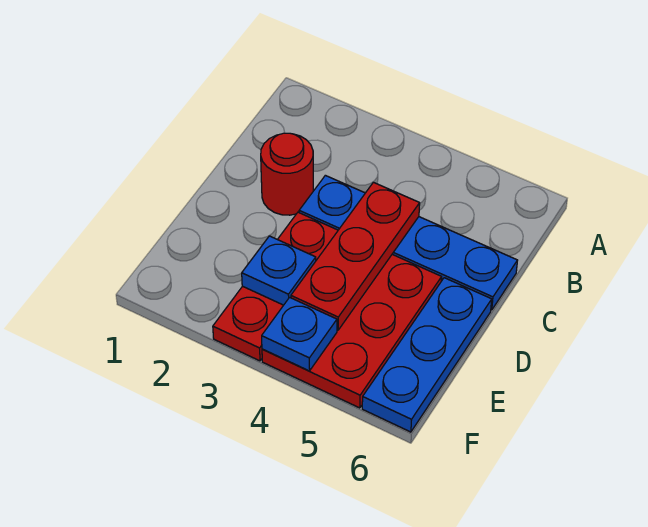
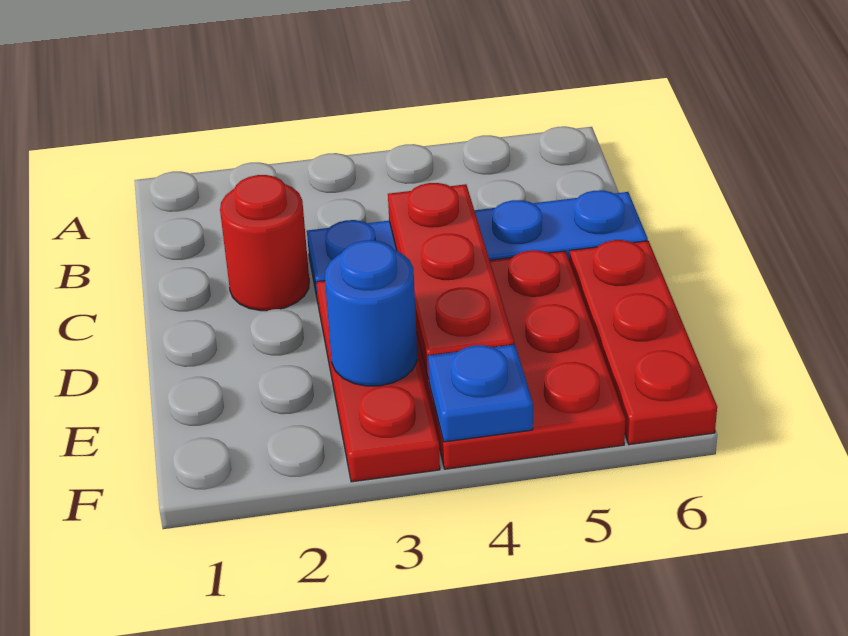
blue plate D6:F6 level 1 -> red plate D6:F6 level 1
blue plate E3 level 2 -> blue round brick E3 level 2

